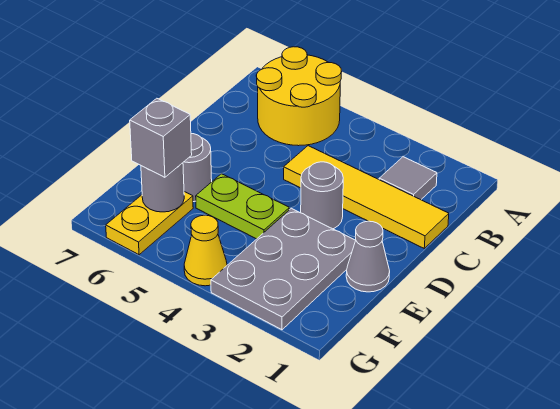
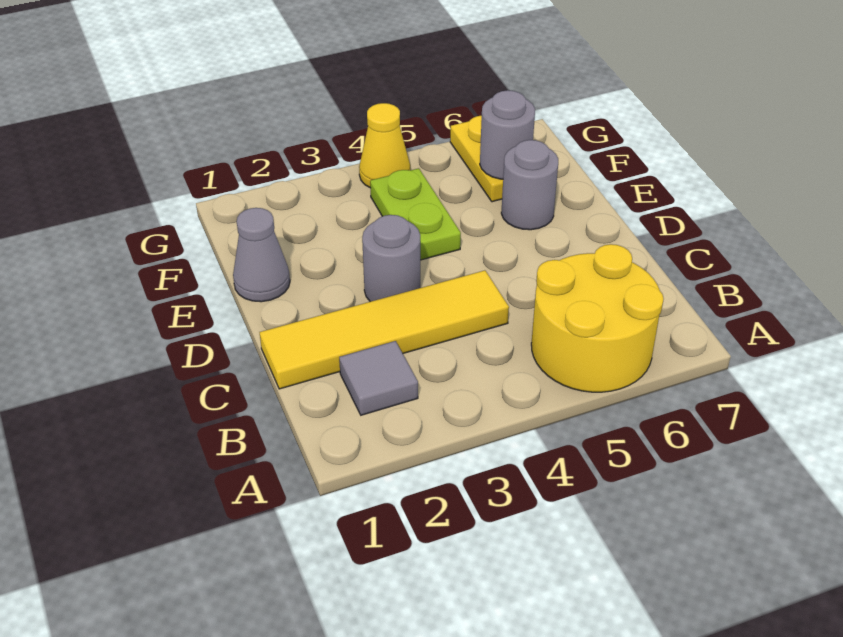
grey plate E2:G3 level 1 -> none
lime plate E4:E5 level 1 -> lime plate E4:F4 level 1
grey brick F6 level 3 -> none

